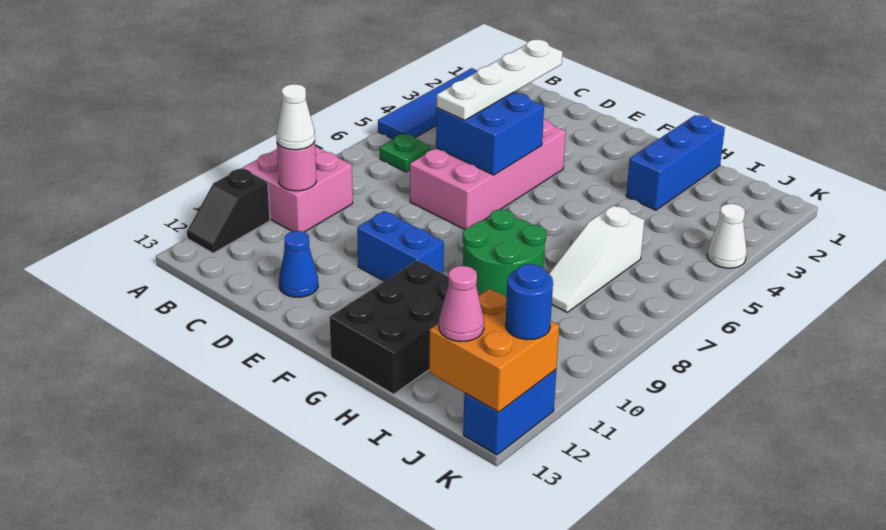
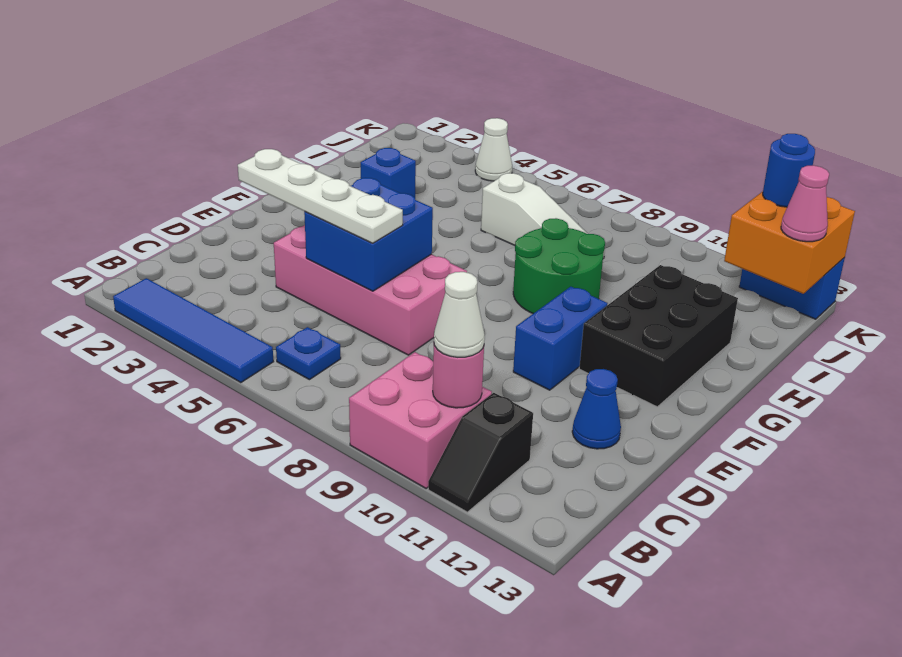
black slope A11:A12 level 1 top 11 -> black slope A11:B11 level 1 top B
green plate B6 level 1 -> blue plate B6 level 1
black brick G11:H13 level 1 -> black brick F11:H12 level 1
blue brick H1:H3 level 1 -> blue brick H3 level 1

